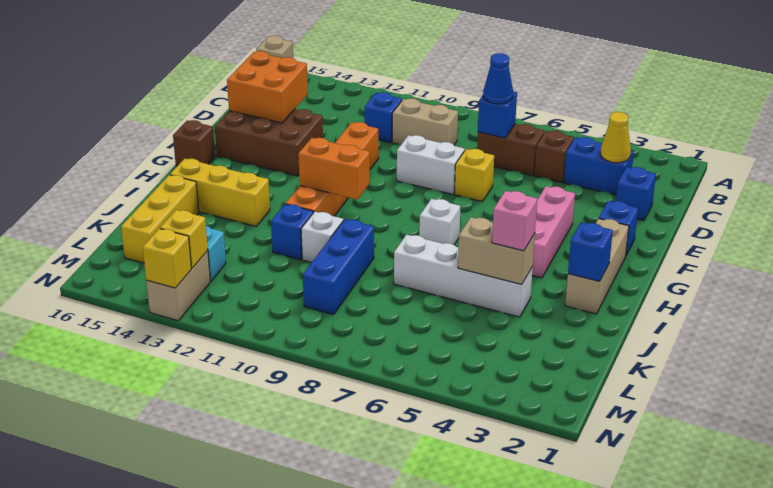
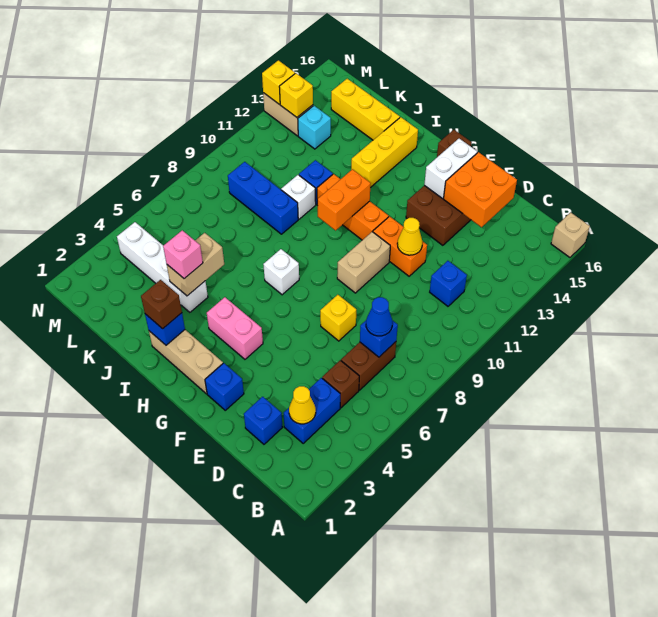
tan brick C9:C10 level 1 -> tan brick F9:F10 level 1
white brick E8:E9 level 1 -> white brick F14:F15 level 2
none -> yellow cone E11 level 2
pink brick F4:H4 level 1 -> pink brick G4:H4 level 1
none -> brown brick I2 level 3
white brick J4:J7 level 1 -> white brick J4:M4 level 1

